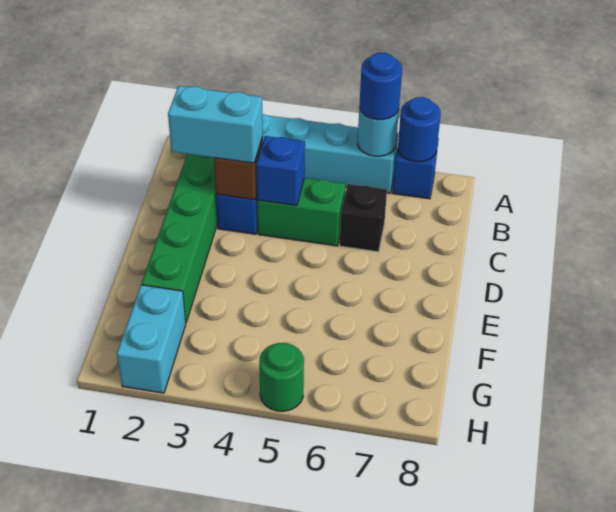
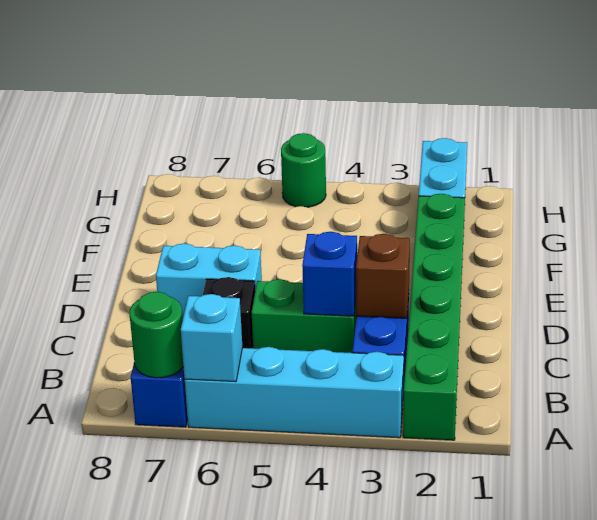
cyan round brick A6 level 2 -> cyan brick A6 level 2
blue round brick A6 level 3 -> none
blue round brick A7 level 2 -> green round brick A7 level 2
cyan brick C2:C3 level 3 -> cyan brick D6:D7 level 1

